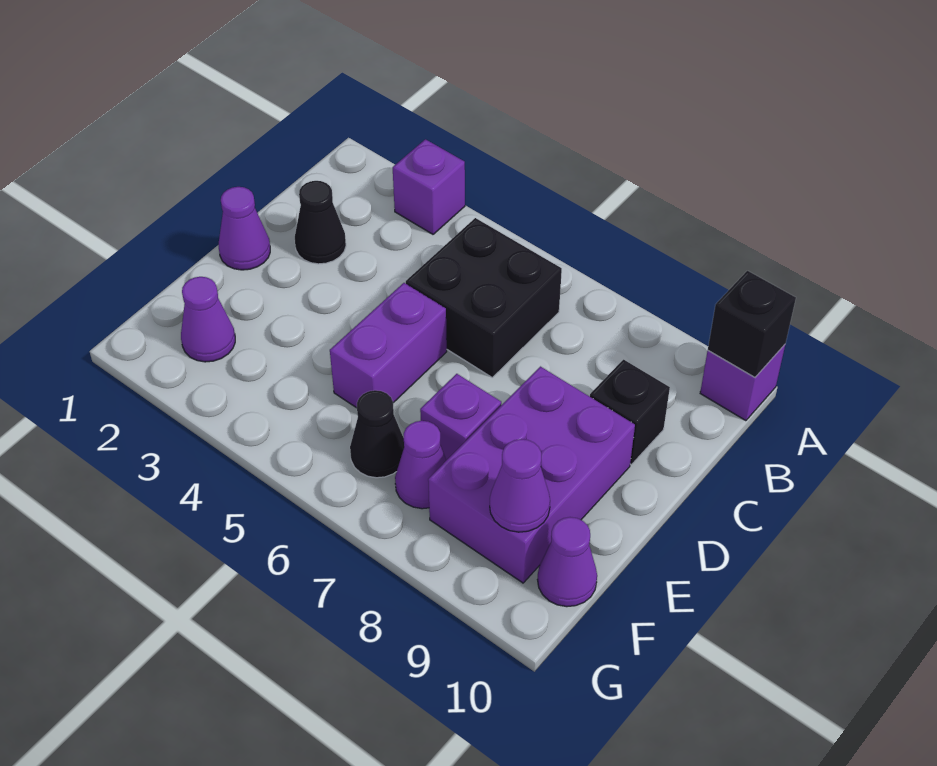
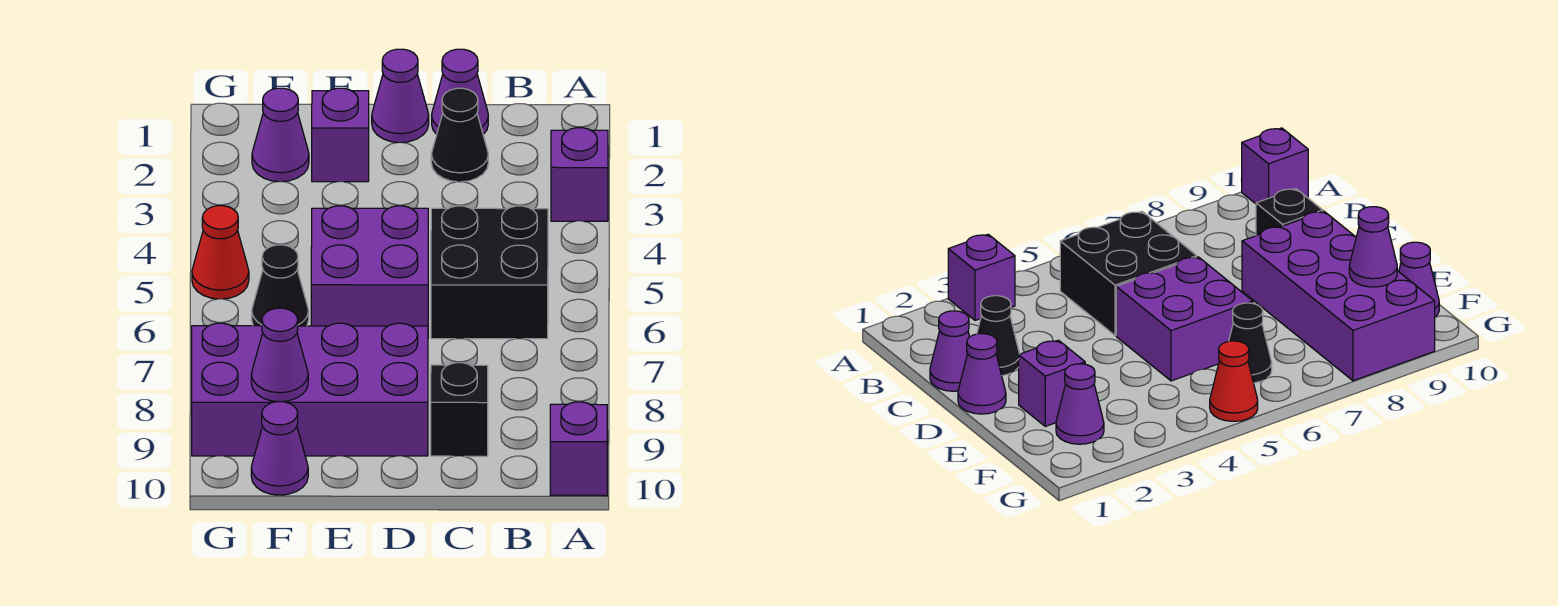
black brick A10 level 2 -> none
purple brick D5:E5 level 1 -> purple brick D5:E6 level 1
purple brick D8:F9 level 1 -> purple brick D8:G9 level 1
purple brick E7 level 1 -> purple brick E2 level 1
purple cone F7 level 1 -> purple cone C1 level 1
none -> red cone G5 level 1

